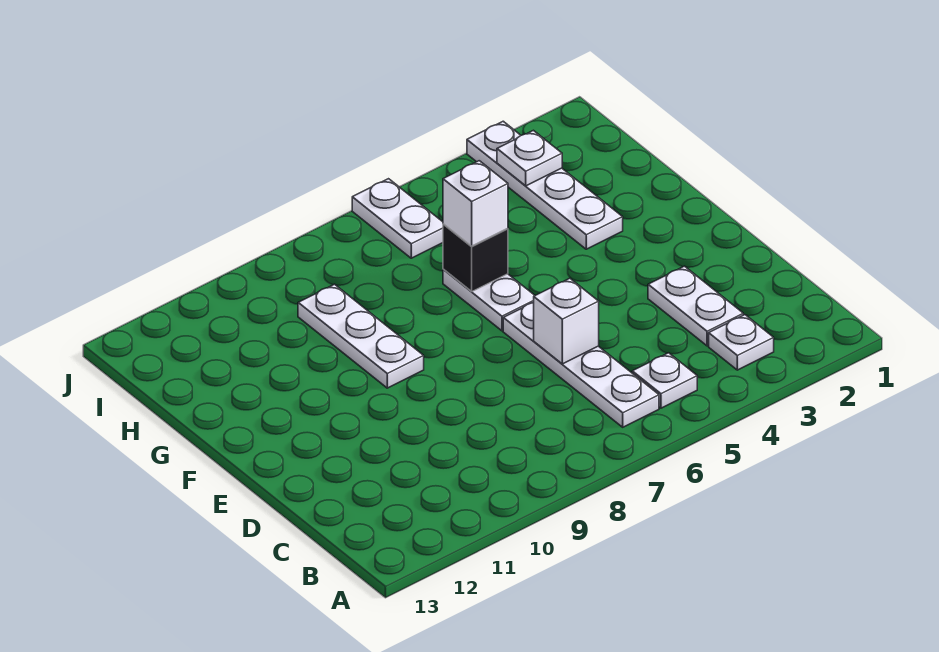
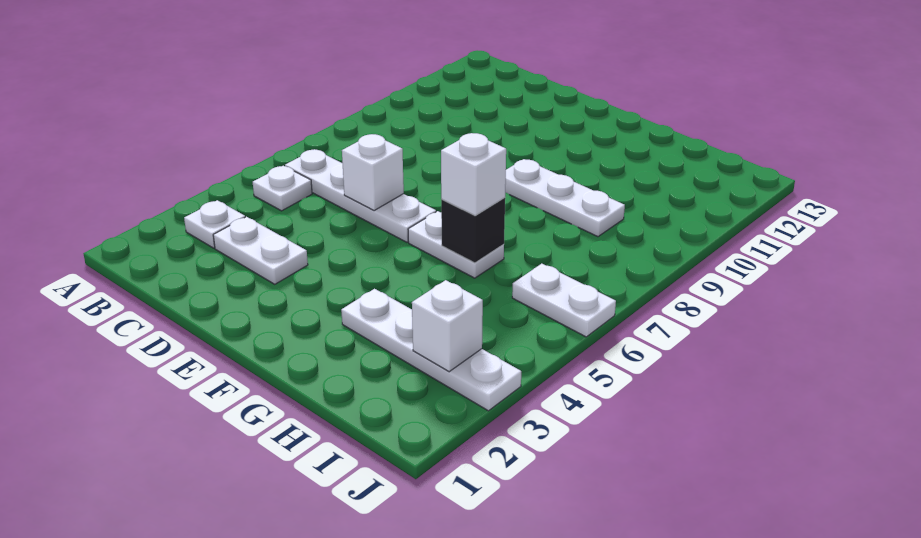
white plate I3 level 2 -> white brick I3 level 2

